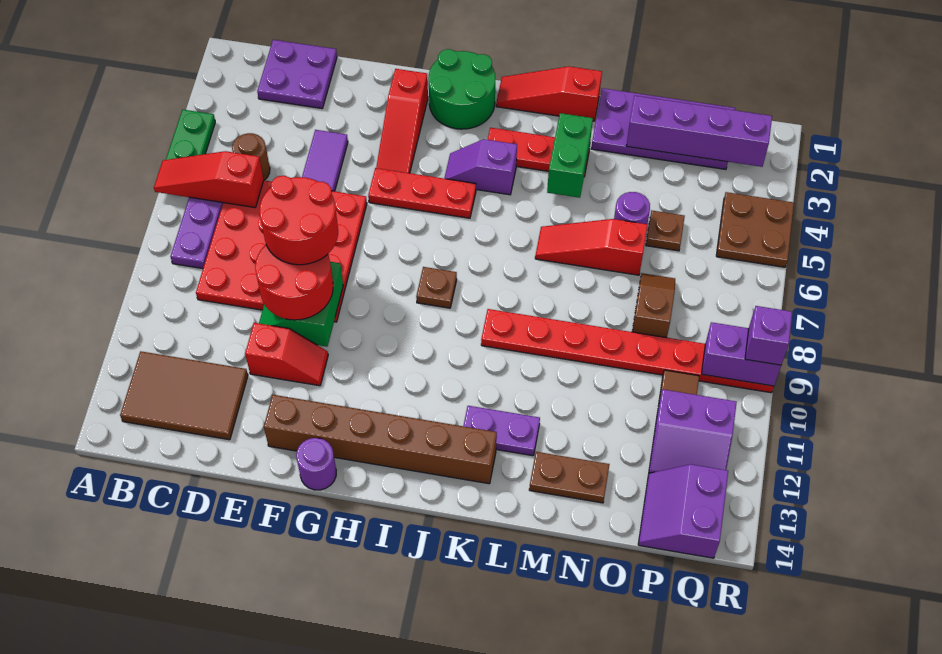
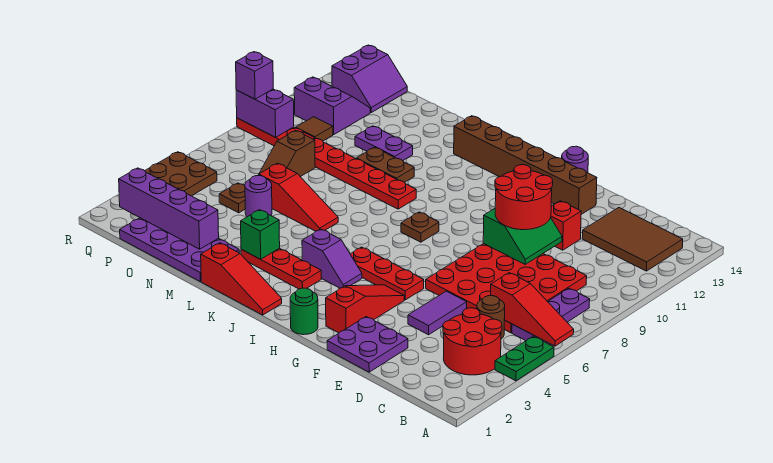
purple plate C1:D2 level 1 -> purple plate E1:F2 level 1
red round brick E8:F9 level 4 -> red round brick B3:C4 level 1
green round brick H1:I2 level 1 -> green round brick H1 level 1
purple plate K12:L12 level 1 -> purple plate M11:N11 level 1
green brick L3:L4 level 2 -> green brick L3 level 2
brown plate M13:N13 level 1 -> brown plate L10:M10 level 1

